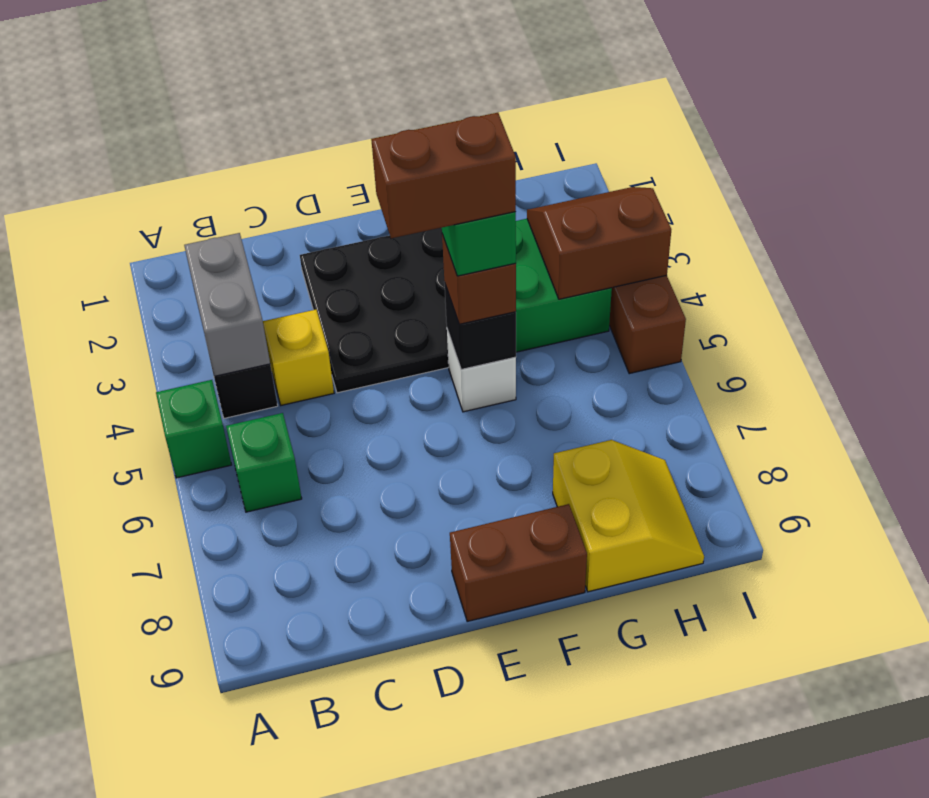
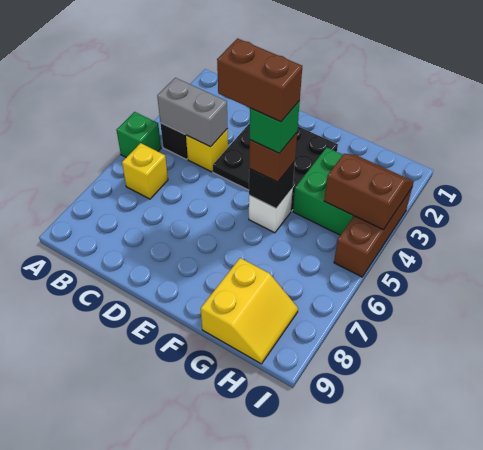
grey brick B3:B4 level 2 -> grey brick B4:C4 level 2
green brick B6 level 1 -> yellow brick B6 level 1
brown brick E9:F9 level 1 -> none

